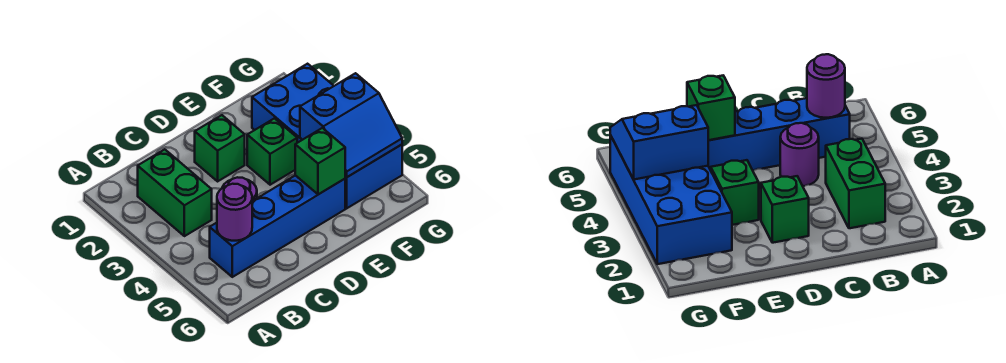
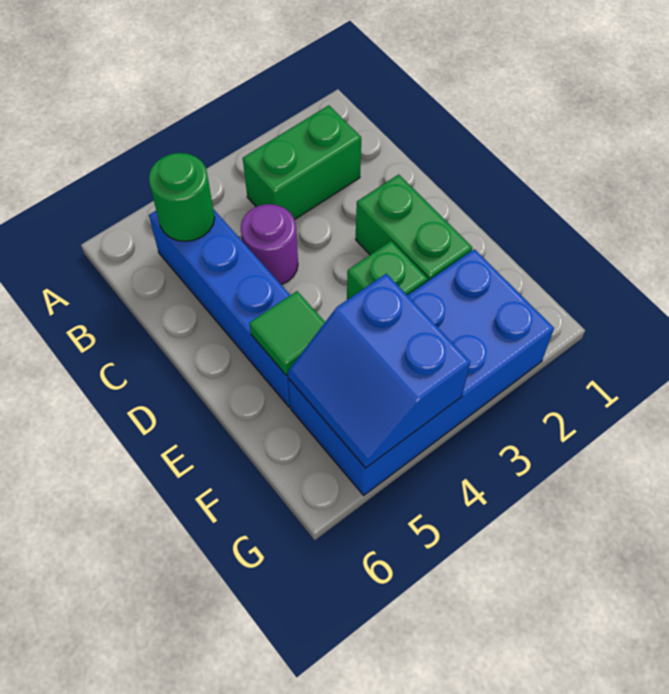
purple round brick B5 level 2 -> green round brick B5 level 2
green brick D2 level 1 -> green brick D2:E2 level 1
green brick E5 level 2 -> green tile E5 level 2

